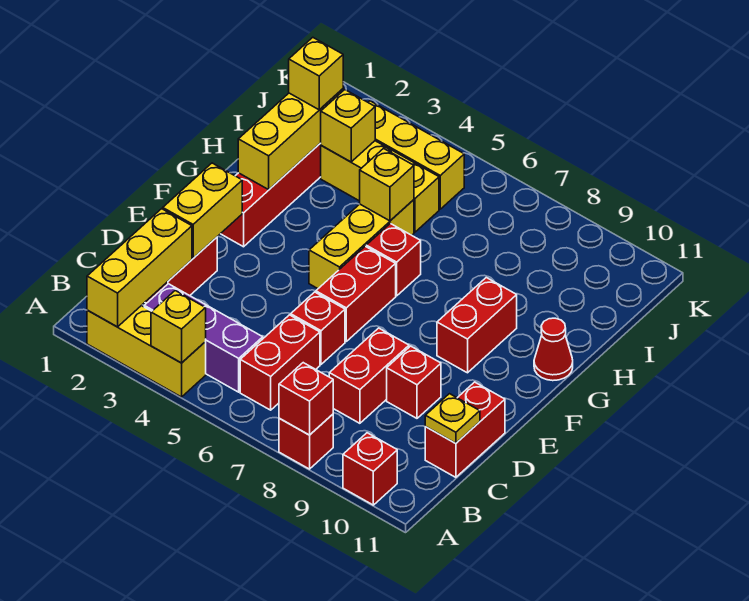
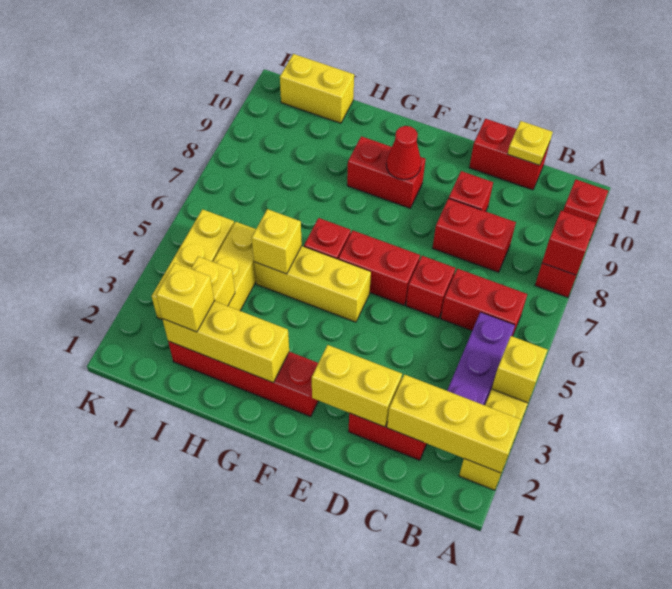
red cone G11 level 1 -> red cone F9 level 2
none -> yellow brick I11:J11 level 1

